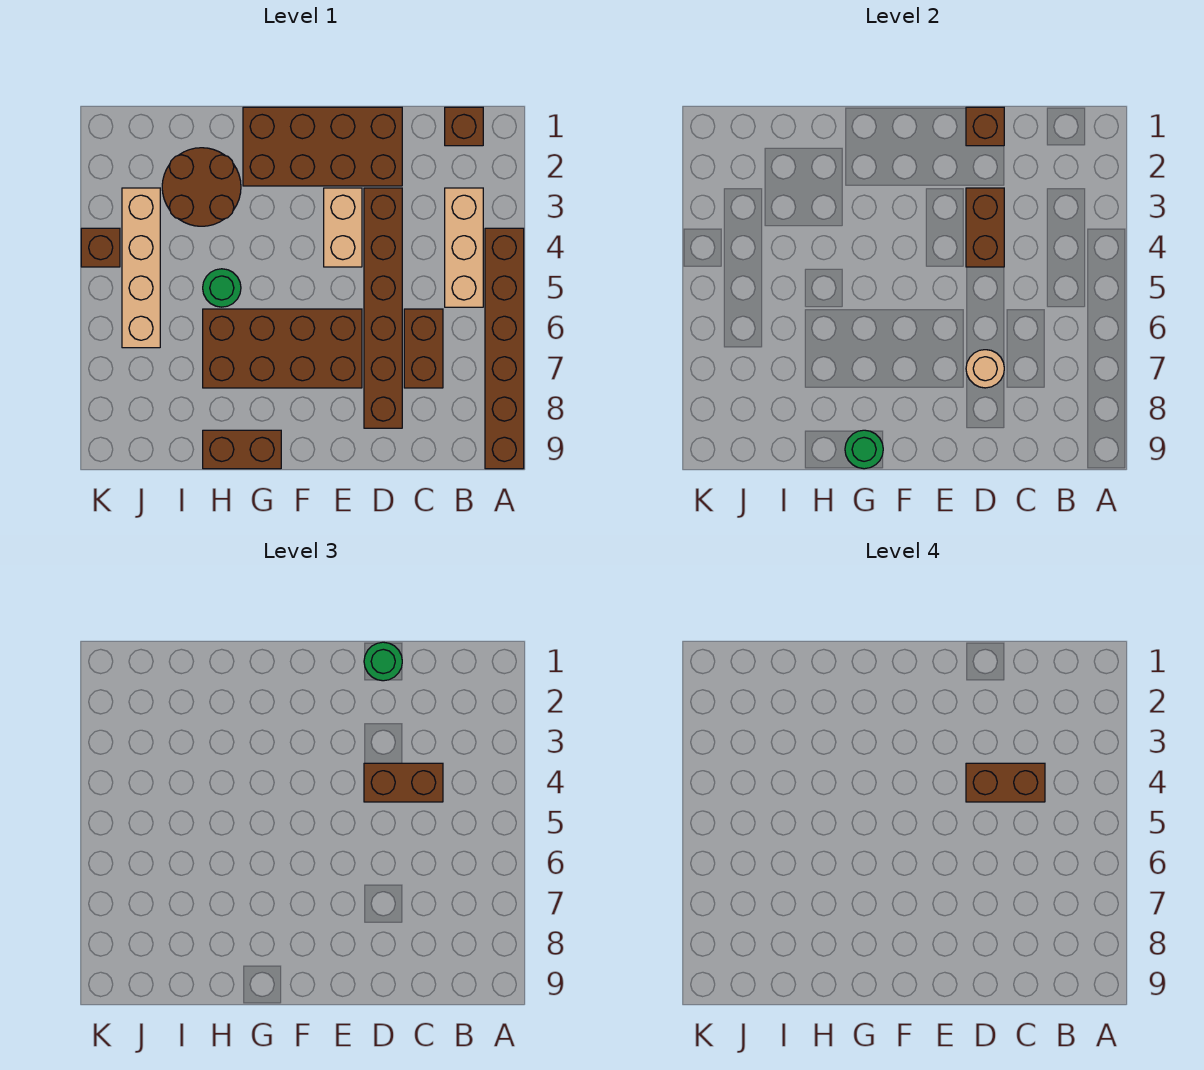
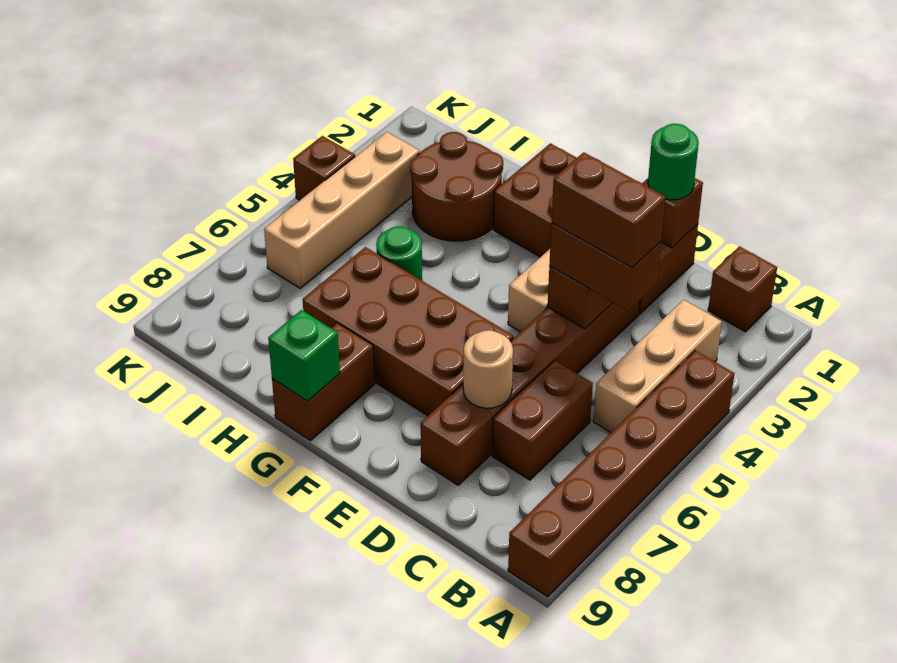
brown brick G9:H9 level 1 -> brown brick G8:G9 level 1
green round brick G9 level 2 -> green brick G9 level 2

